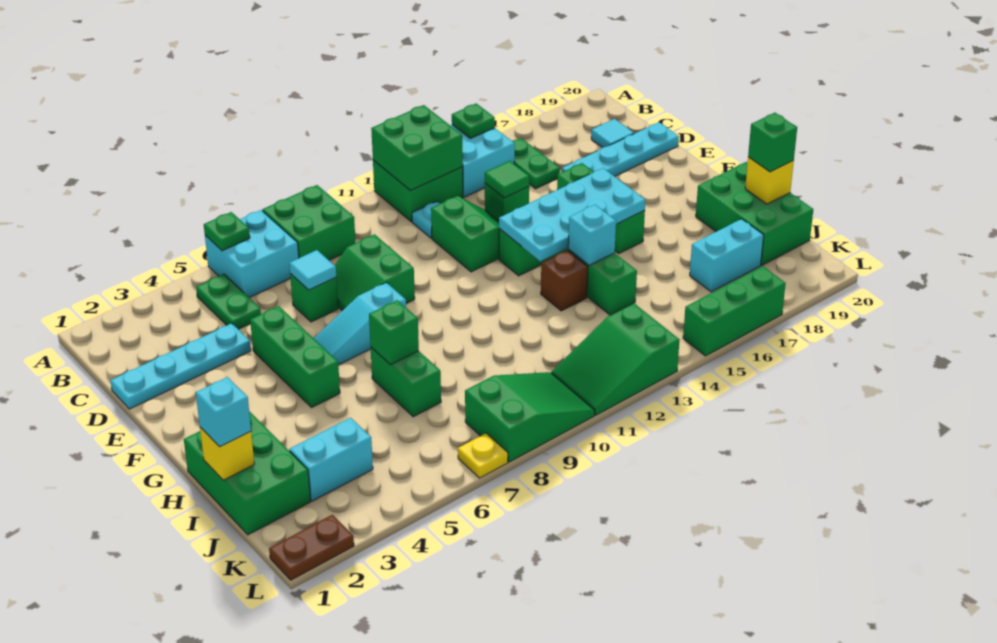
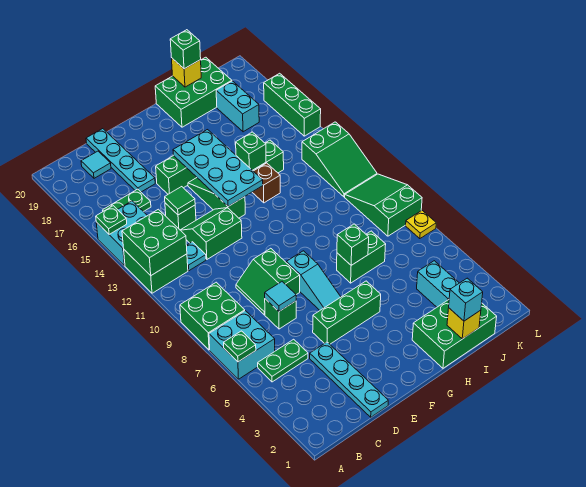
green slope D8:E9 level 1 top 9 -> green slope D8:E9 level 1 top E
cyan brick H14 level 2 -> green brick H14 level 2
brown plate L1:L2 level 1 -> none

